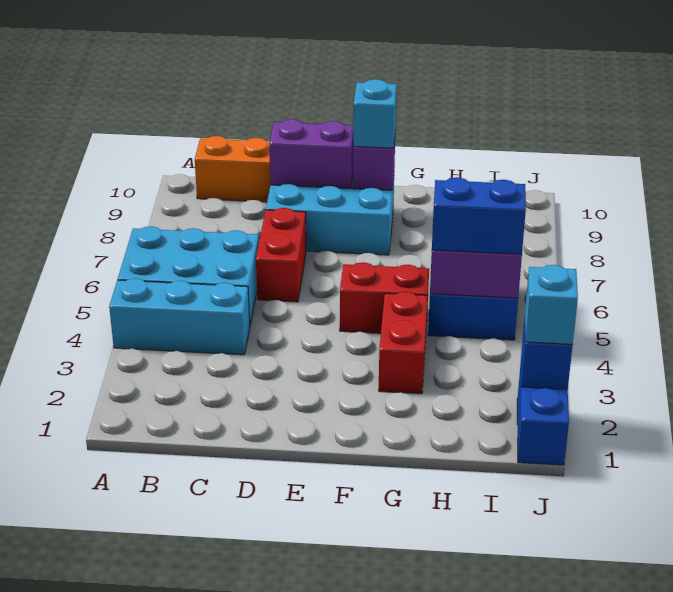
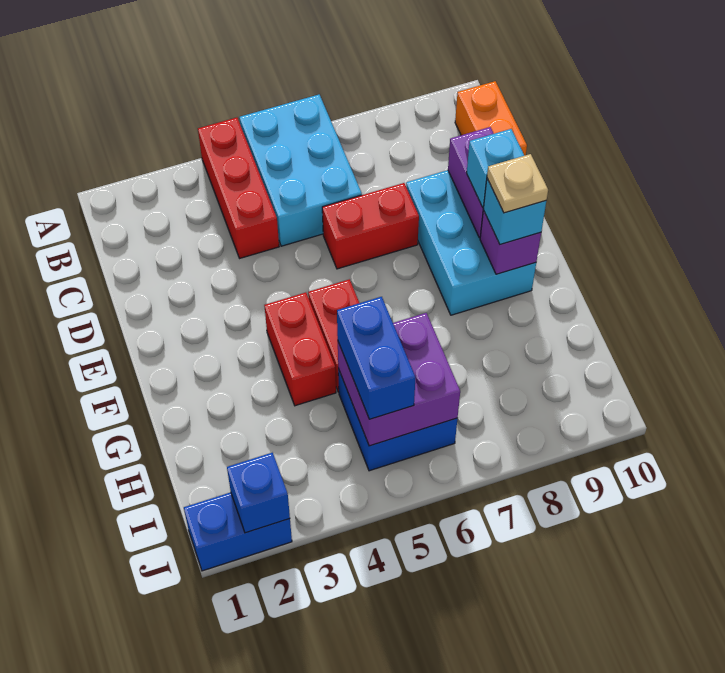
cyan brick A4:C4 level 1 -> red brick A4:C4 level 1
none -> tan plate F9 level 4
red brick G3:G4 level 1 -> red brick F4:G4 level 1
cyan brick J2 level 3 -> cyan brick E9 level 3

